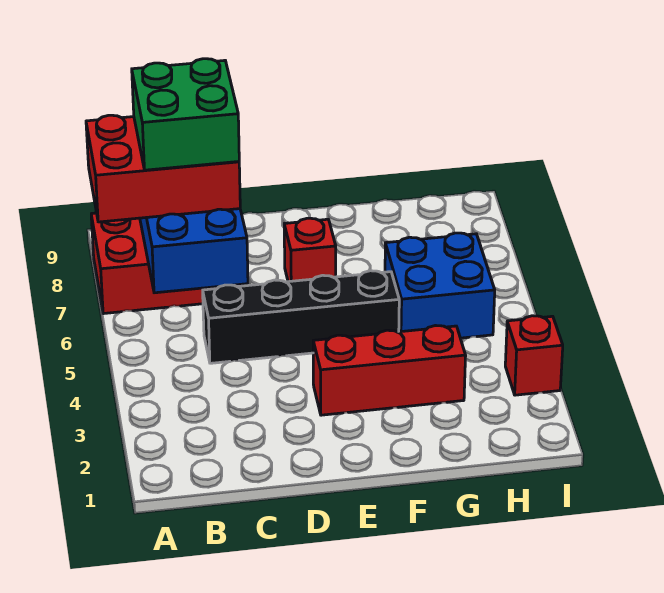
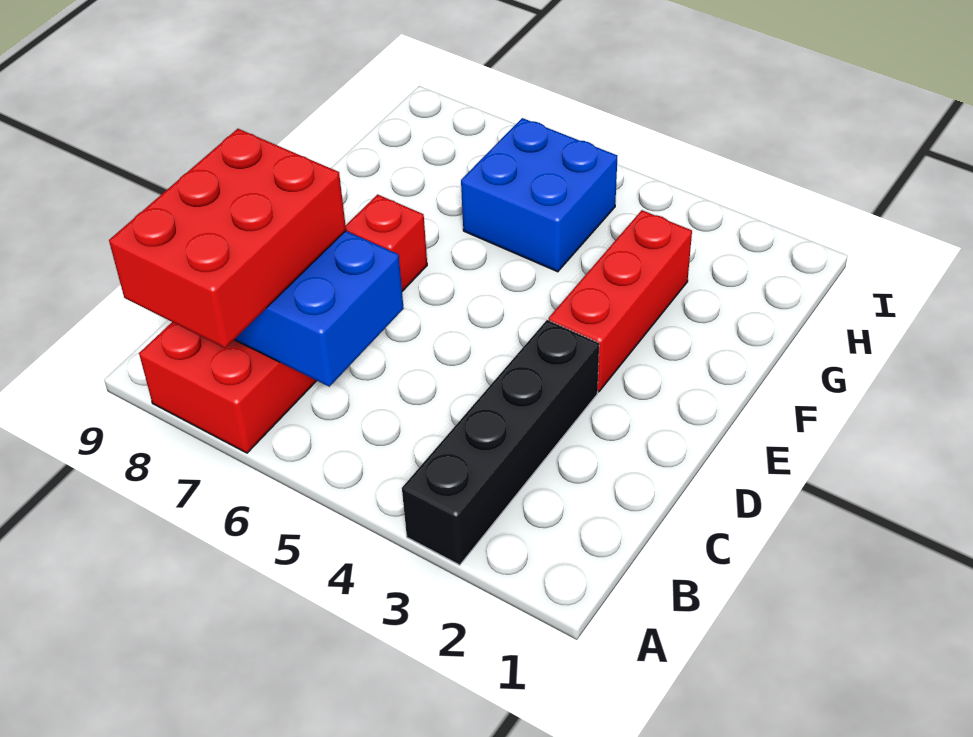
green brick B7:C8 level 4 -> none
black brick C5:F5 level 1 -> black brick A3:D3 level 1
red brick I3 level 1 -> none

